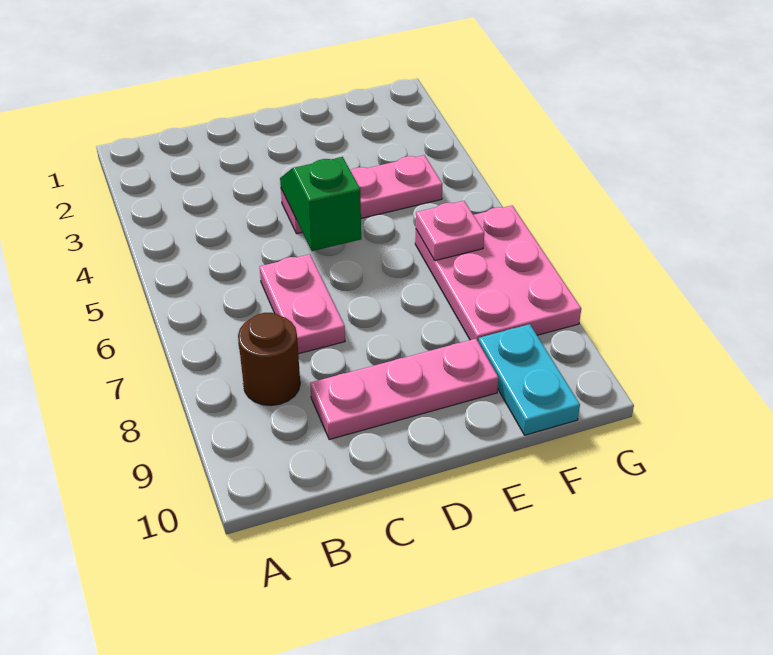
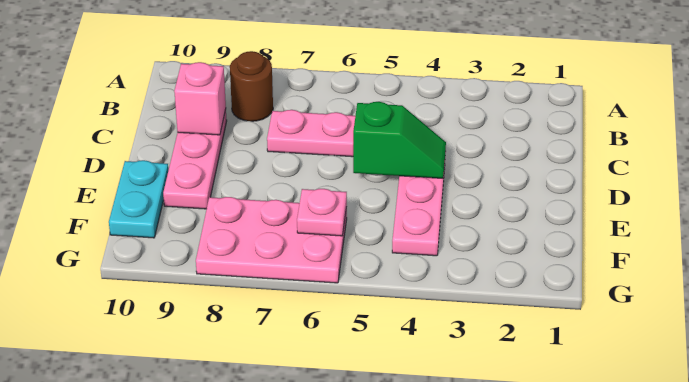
none -> pink brick C9 level 2
cyan plate F9:F10 level 1 -> cyan plate E10:F10 level 1

